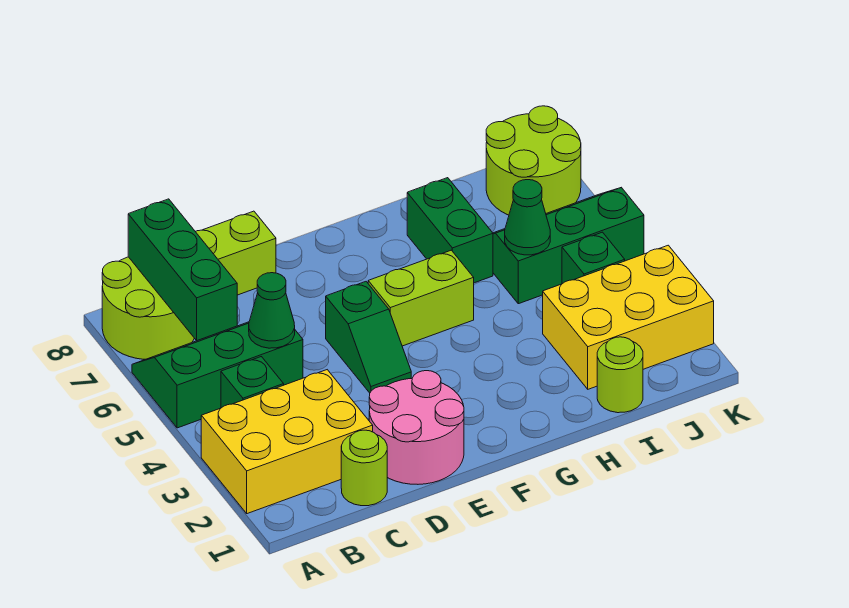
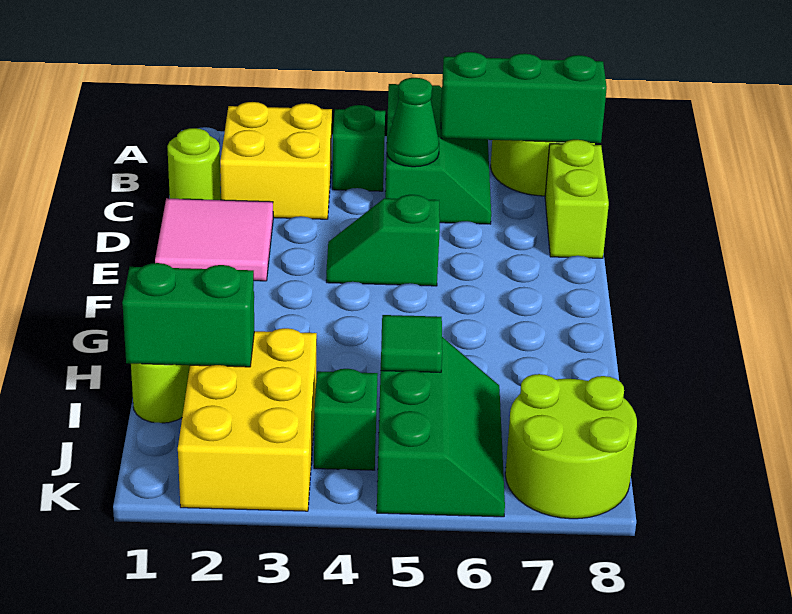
yellow brick A2:C3 level 1 -> yellow brick B2:C3 level 1
pink round brick D1:E2 level 1 -> pink tile D1:E2 level 1
lime brick F5:G5 level 1 -> none
green brick H6:H7 level 1 -> green brick I1:I2 level 2
green cone I5 level 2 -> green tile I5 level 2

